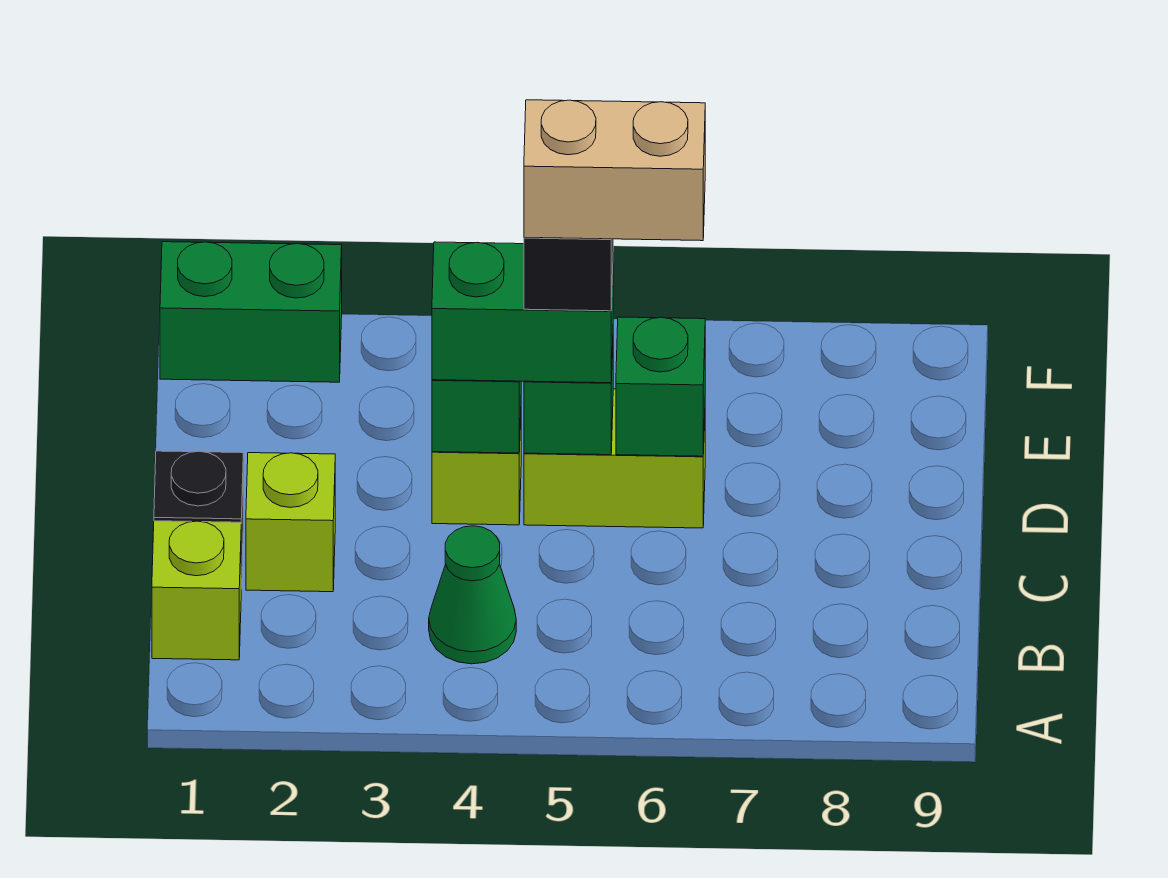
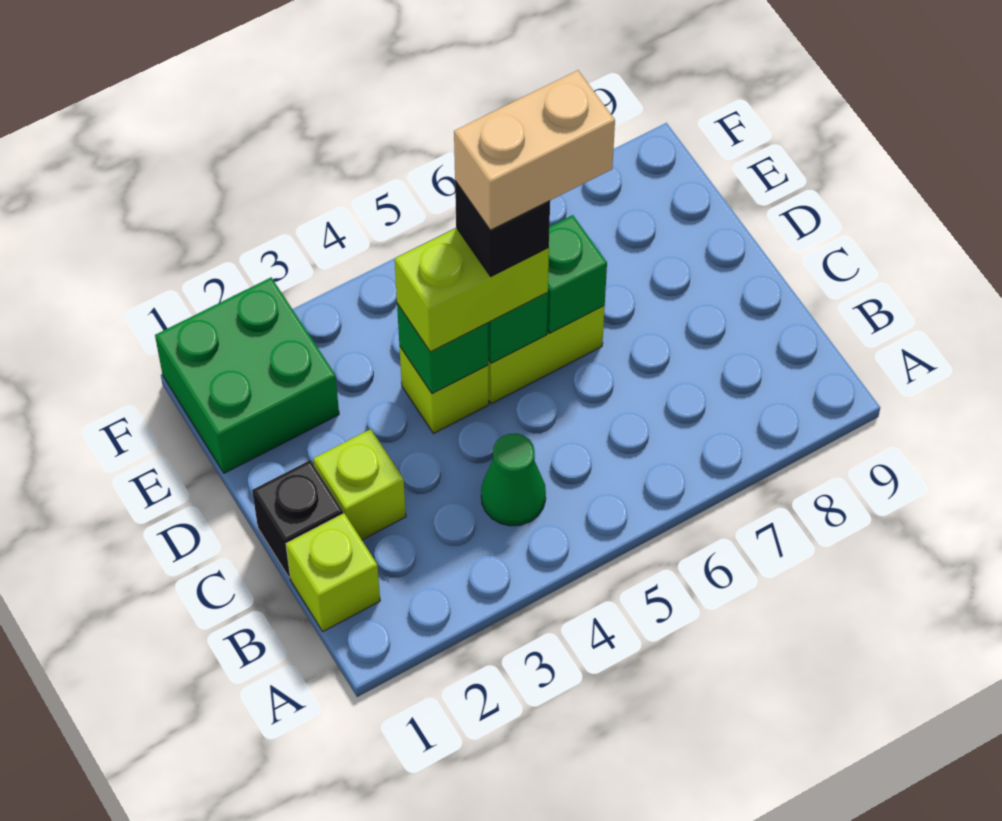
green brick D4:D5 level 3 -> lime brick D4:D5 level 3
green brick F1:F2 level 1 -> green brick E1:F2 level 1

